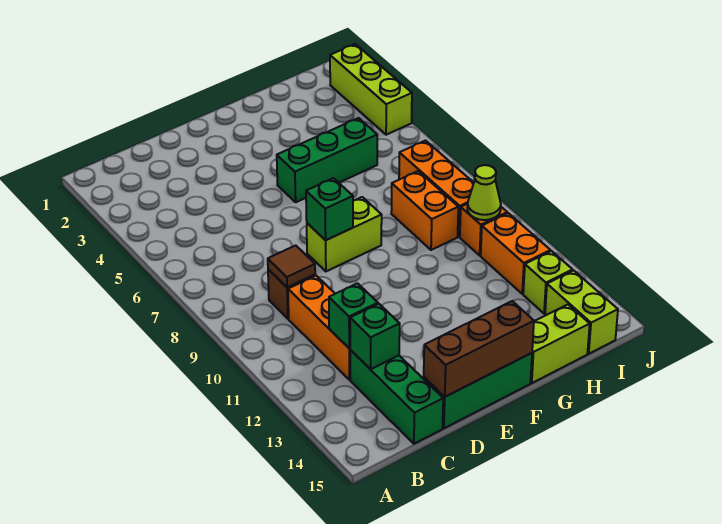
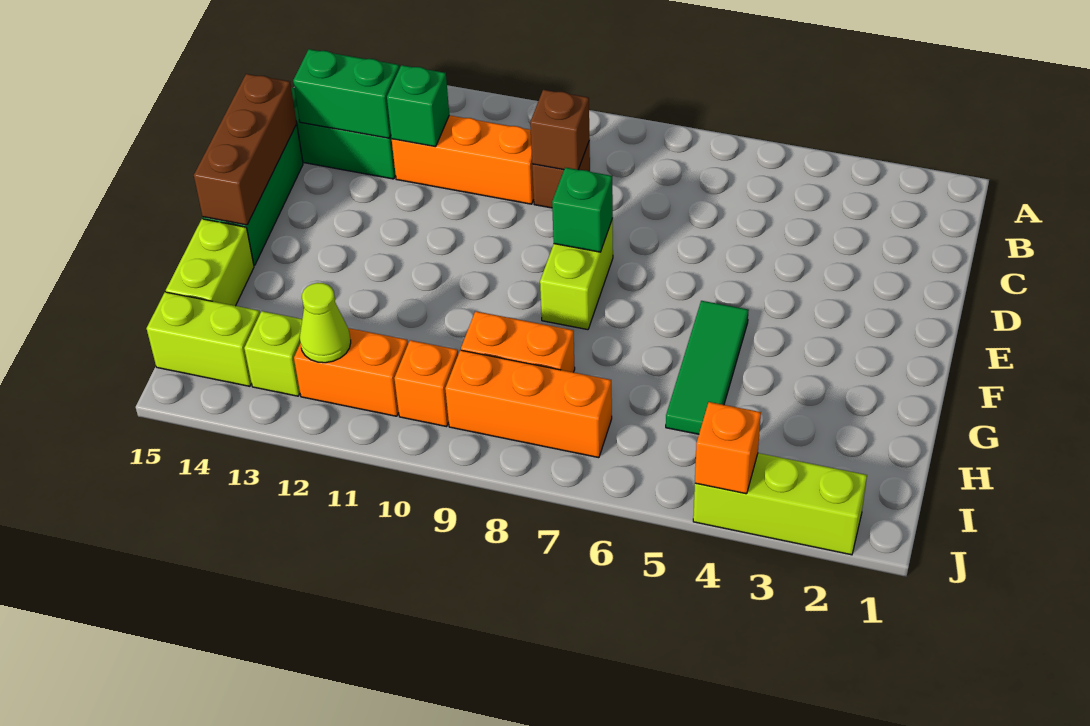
brown tile C9 level 2 -> brown brick C9 level 2
green brick C13 level 2 -> green brick C13:C14 level 2
green brick F5:H5 level 1 -> green tile F5:H5 level 1
lime cone I10 level 2 -> lime cone I12 level 2
none -> orange brick J4 level 2

